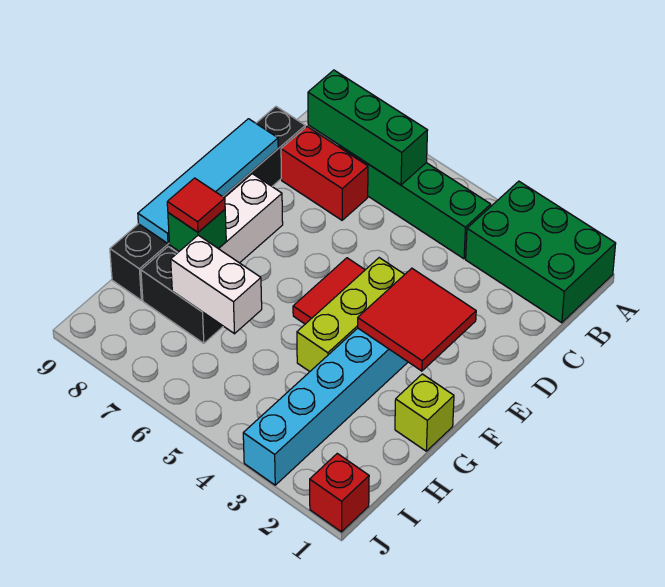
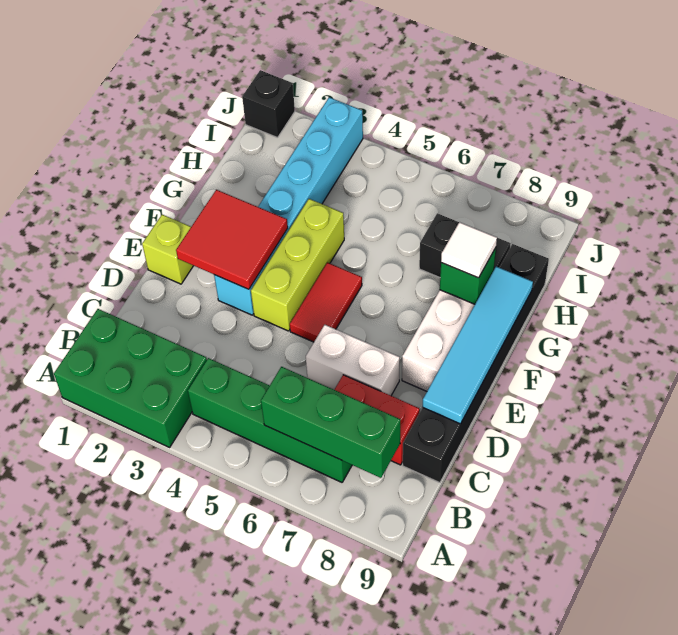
lime brick G1 level 1 -> lime brick E1 level 1
red tile G8 level 3 -> white tile G8 level 3
white brick H6:H7 level 2 -> white brick D6:D7 level 1
red brick J1 level 1 -> black brick J1 level 1

